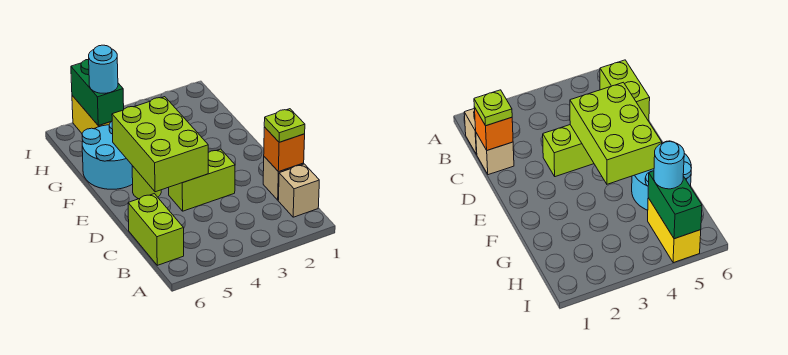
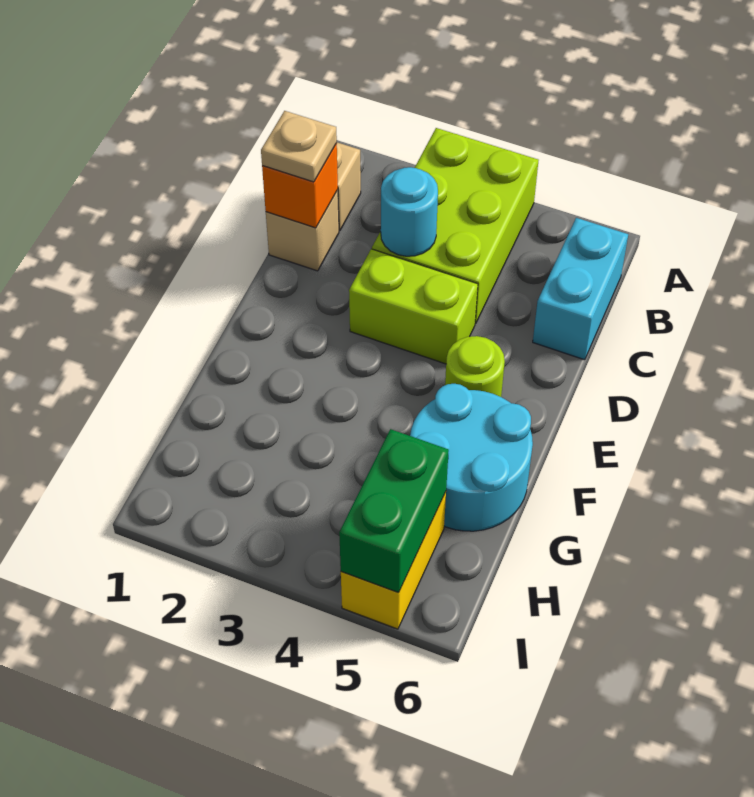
lime brick B6:C6 level 1 -> cyan brick B6:C6 level 1
lime plate C1 level 3 -> tan plate C1 level 3
lime brick D4:F5 level 2 -> lime brick A3:C4 level 1
cyan round brick H5 level 3 -> cyan round brick C3 level 2

